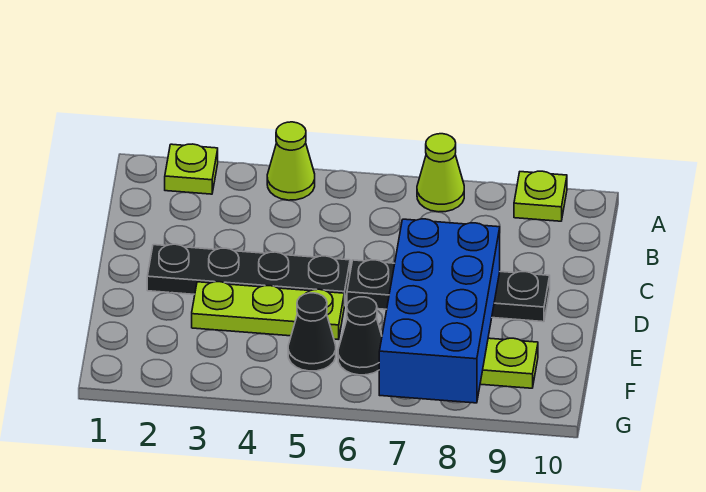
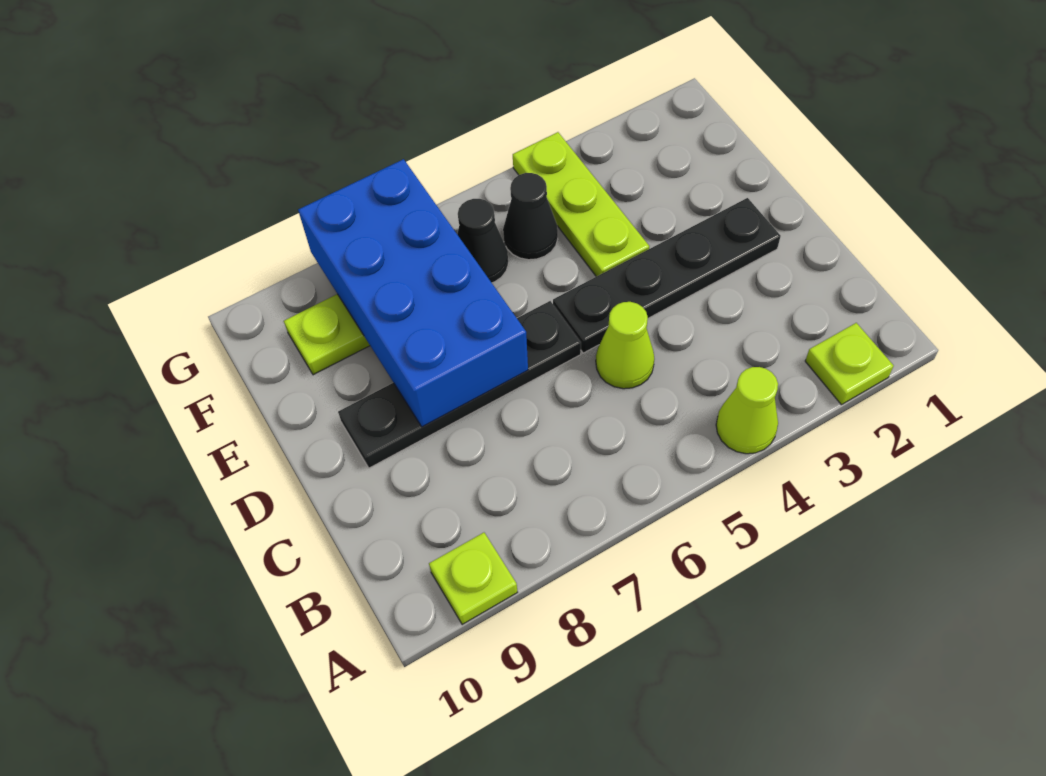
lime cone A7 level 1 -> lime cone C5 level 1
lime plate E3:E5 level 1 -> lime plate E4:G4 level 1

